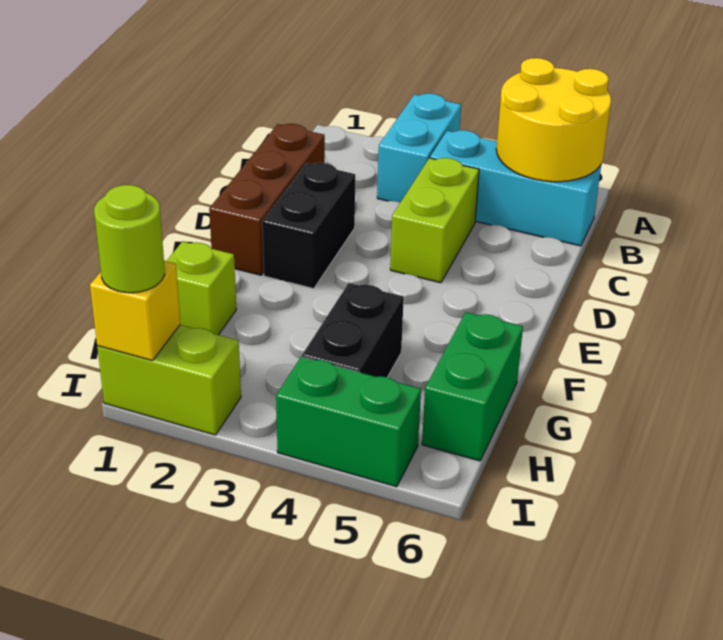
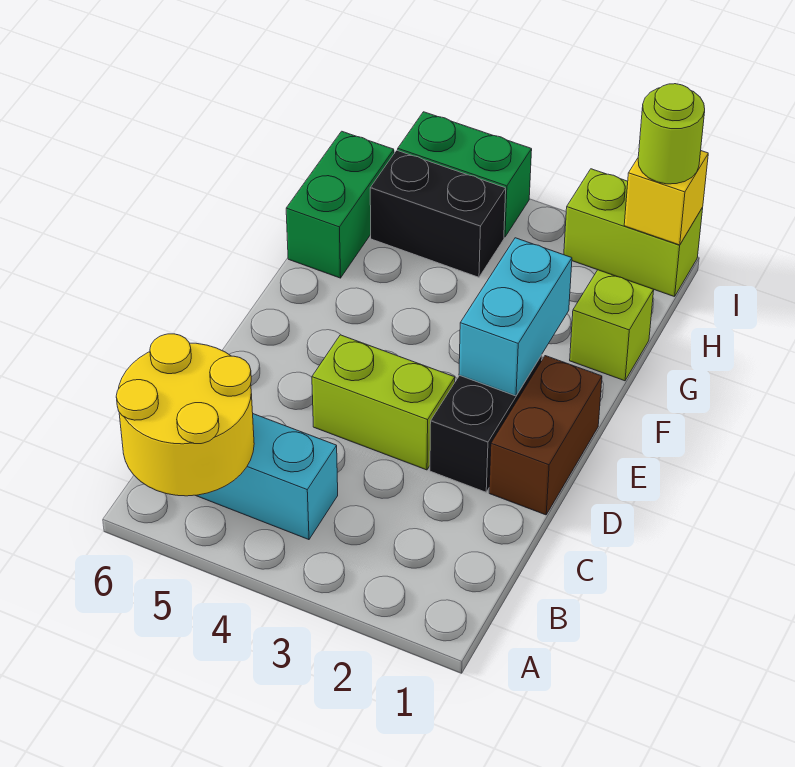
cyan brick A3:B3 level 1 -> cyan brick E2:F2 level 2
brown brick C1:E1 level 1 -> brown brick D1:E1 level 1
lime brick C4:D4 level 1 -> lime brick D3:D4 level 1
black brick G4:H4 level 1 -> black brick H4:H5 level 1

